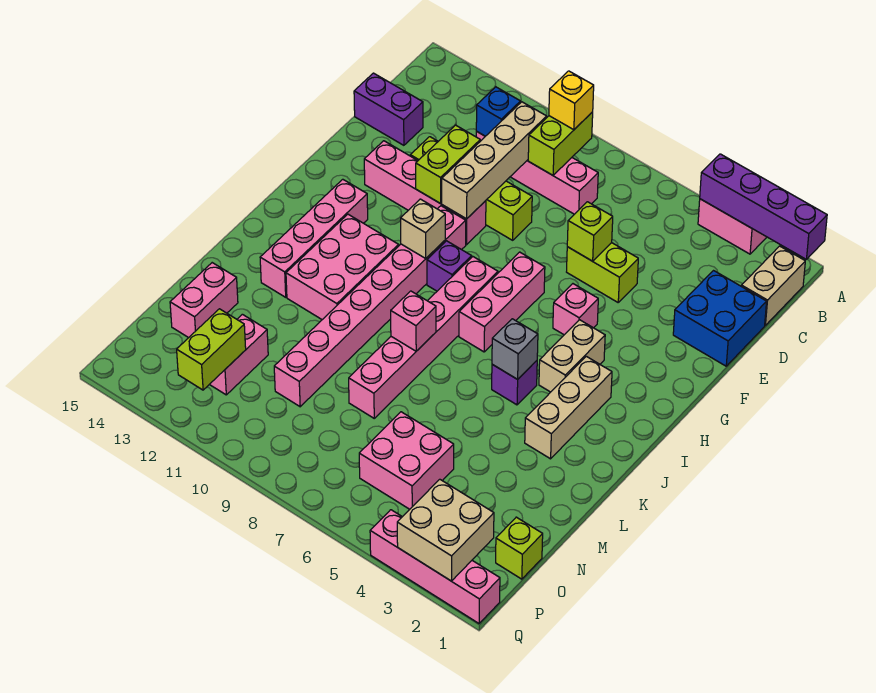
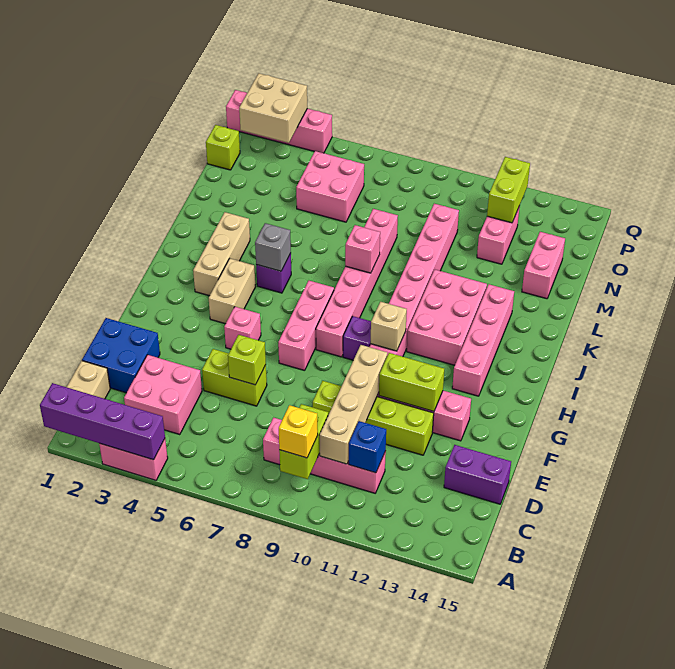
none -> pink brick C3:D4 level 1
lime brick E11:F11 level 2 -> lime brick F11:F12 level 2

